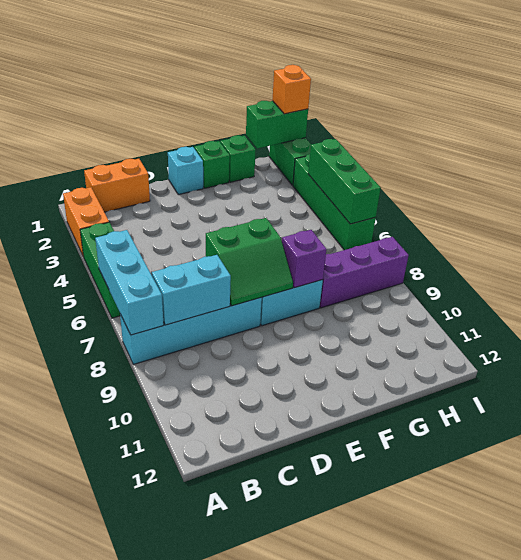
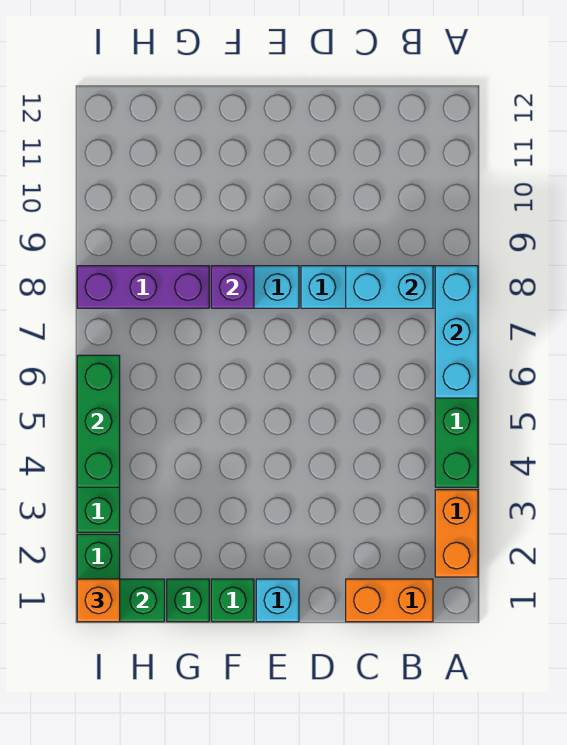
green slope D7:E8 level 2 top 7 -> none

